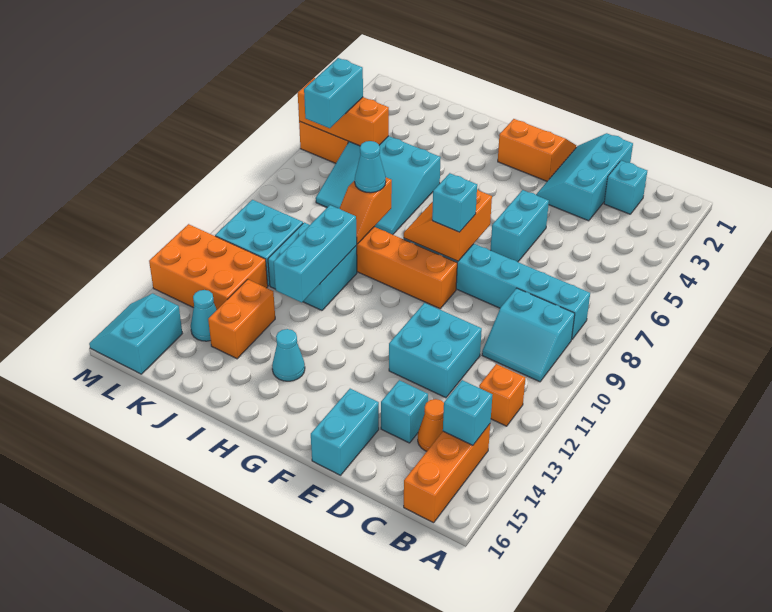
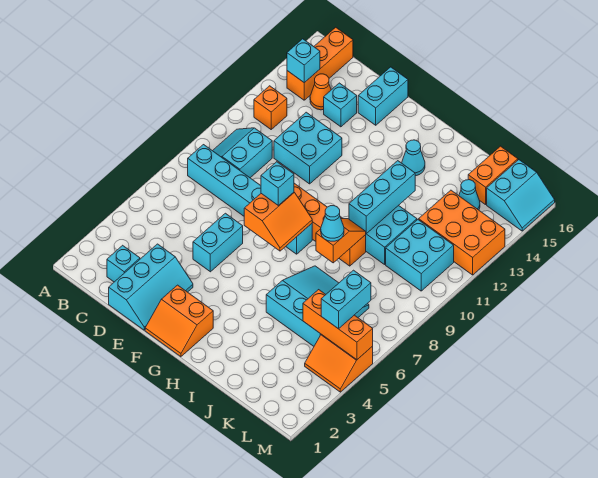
cyan slope B9:C10 level 1 top 9 -> cyan slope B9:C10 level 1 top C
orange brick J13:J14 level 1 -> orange brick K15:K16 level 1

